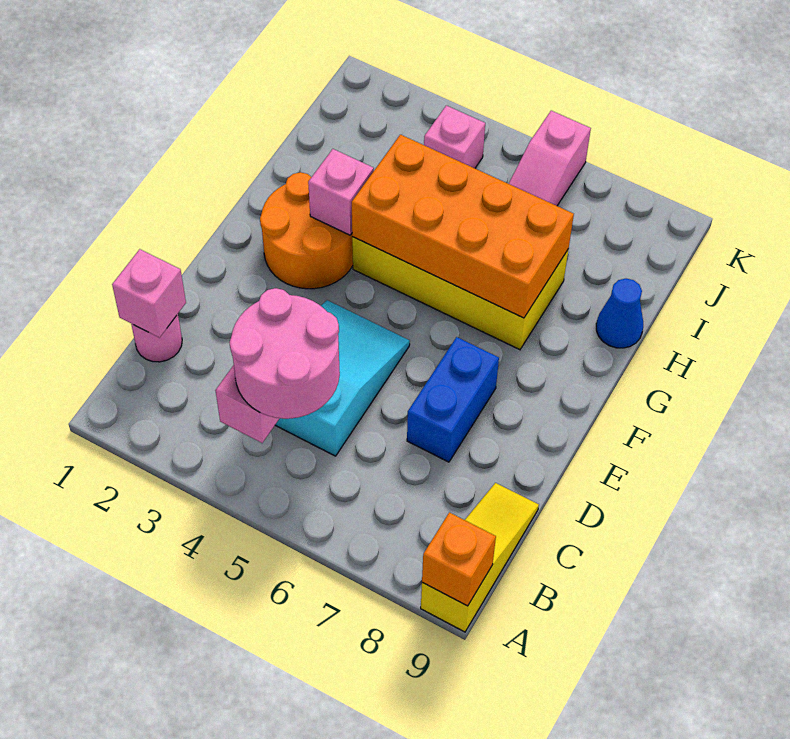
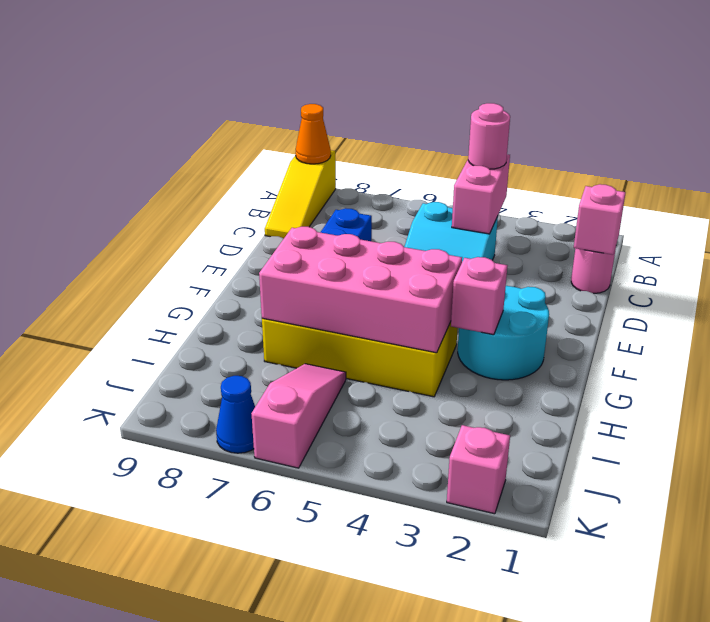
orange brick A9 level 2 -> orange cone A9 level 2
pink round brick B4:C5 level 3 -> pink round brick B4 level 3
orange round brick F2:G3 level 1 -> cyan round brick F2:G3 level 1
orange brick G4:H7 level 2 -> pink brick G4:H7 level 2
blue cone H9 level 1 -> blue cone K7 level 1
pink brick J4 level 1 -> pink brick K2 level 1

